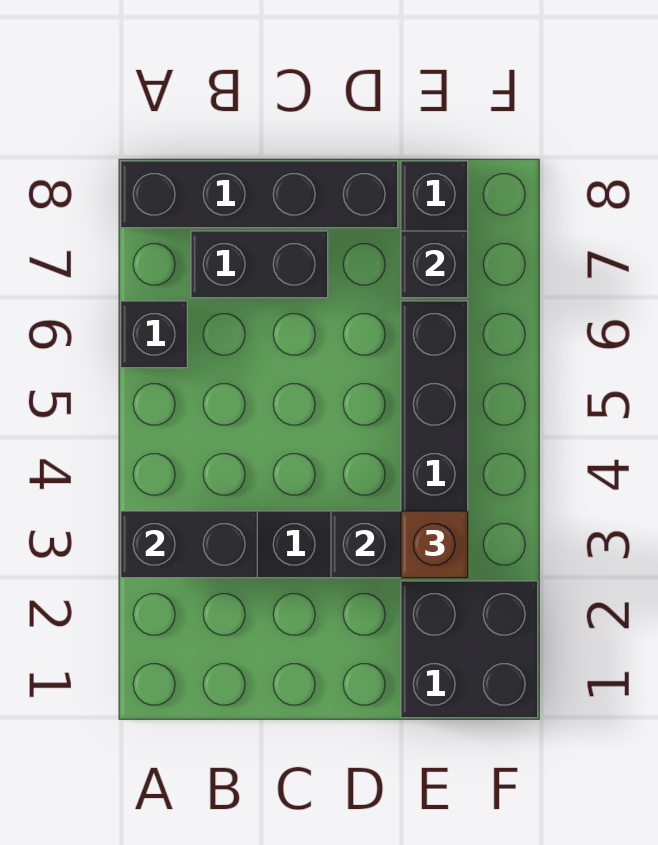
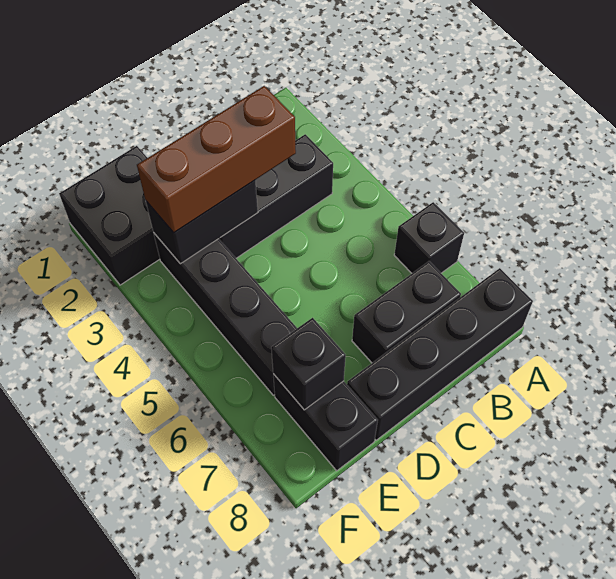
black brick A3:B3 level 2 -> none
brown brick E3 level 3 -> brown brick C3:E3 level 3

